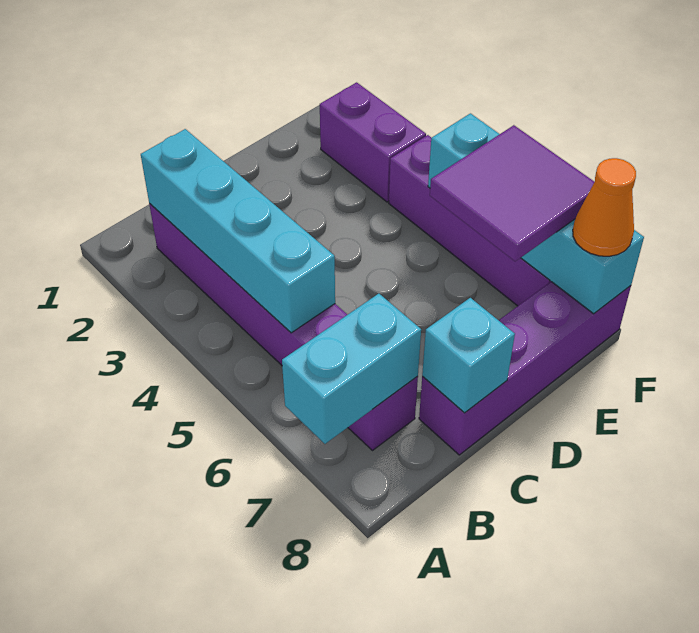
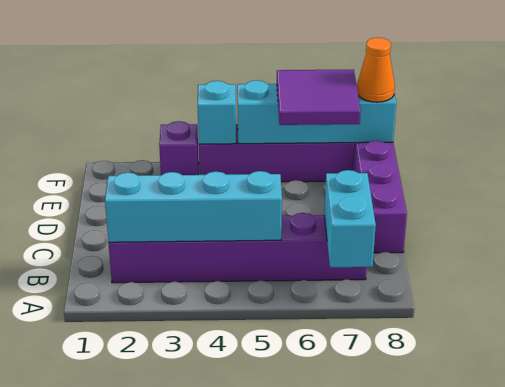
cyan brick C8 level 2 -> cyan brick F4 level 2
purple brick F2:F3 level 1 -> purple brick F3 level 1

